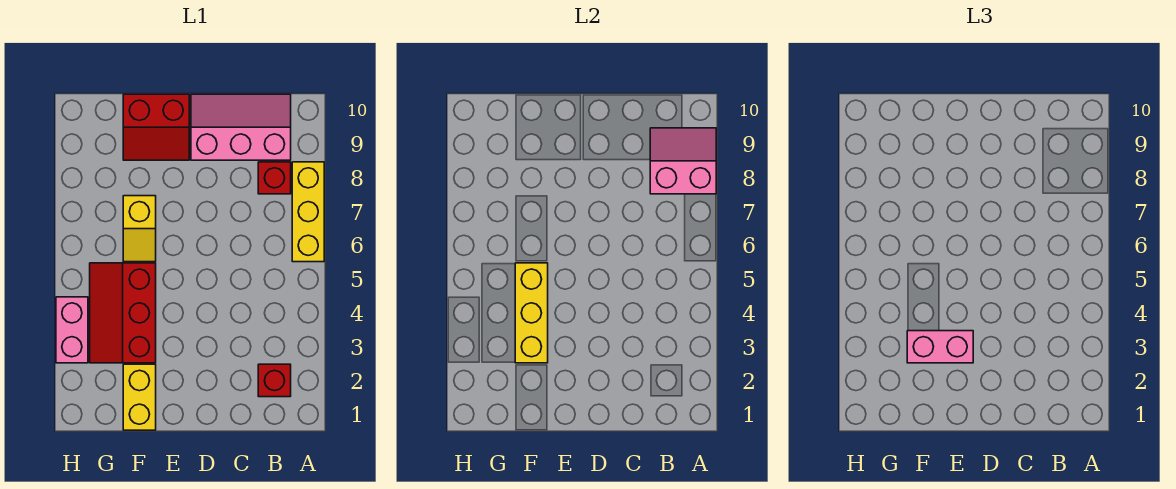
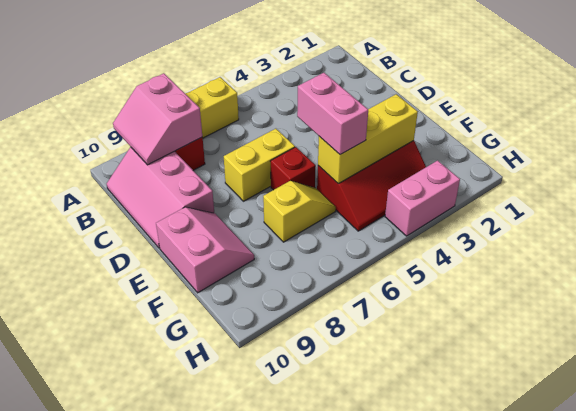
red brick B2 level 1 -> red brick E6 level 1
pink brick E3:F3 level 3 -> pink brick E5:F5 level 3
red slope E9:F10 level 1 top 10 -> pink slope E9:F10 level 1 top 10
yellow brick F1:F2 level 1 -> yellow brick D6:D7 level 1

